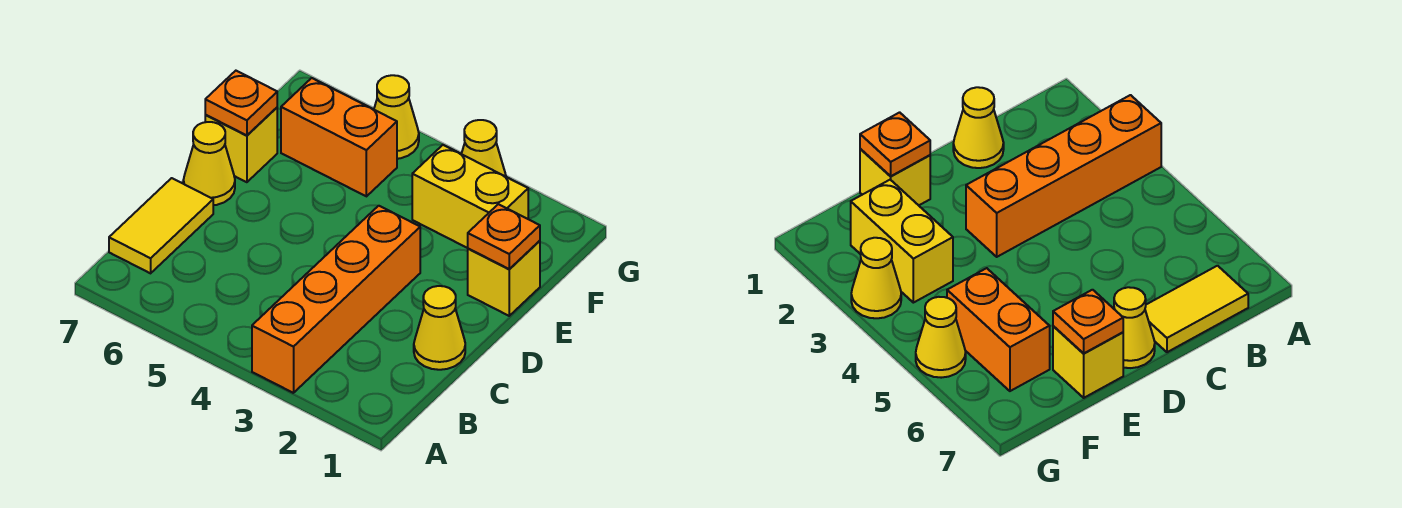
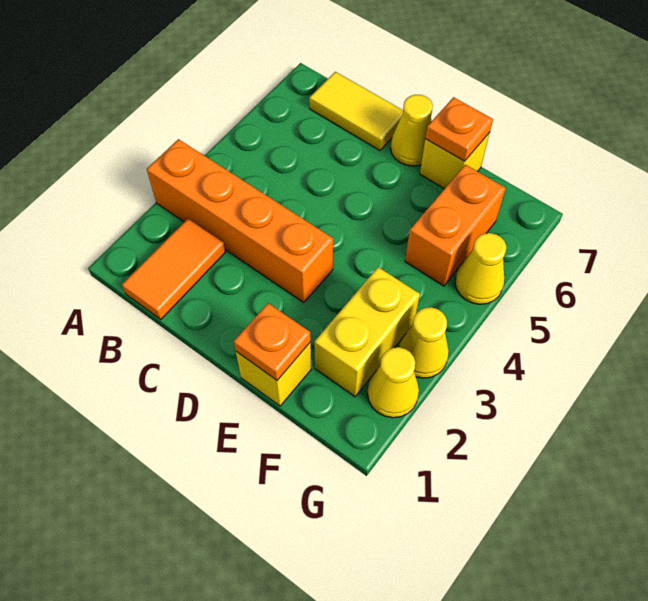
none -> orange tile B1:B2 level 1
yellow cone C1 level 1 -> yellow cone G2 level 1

